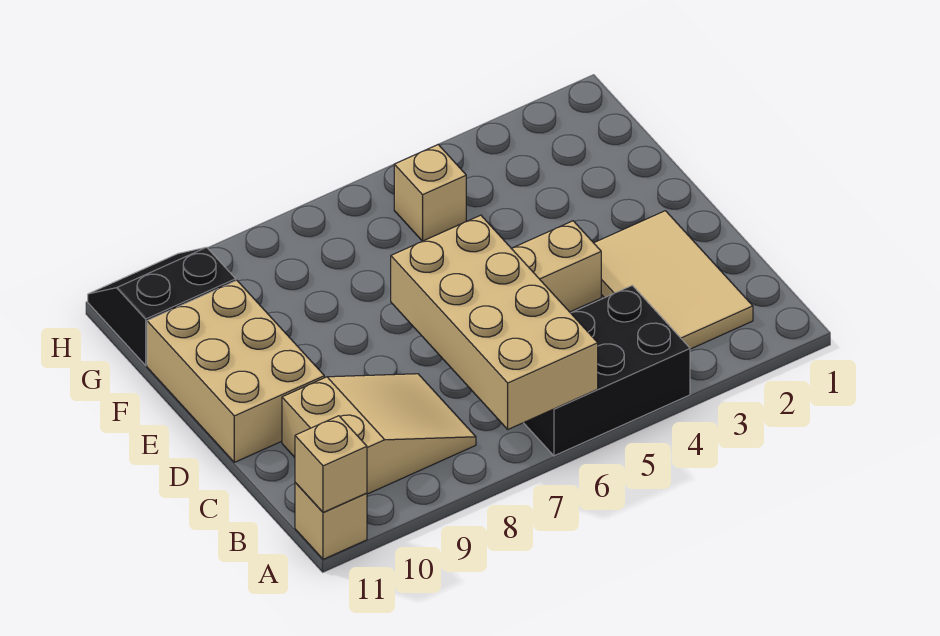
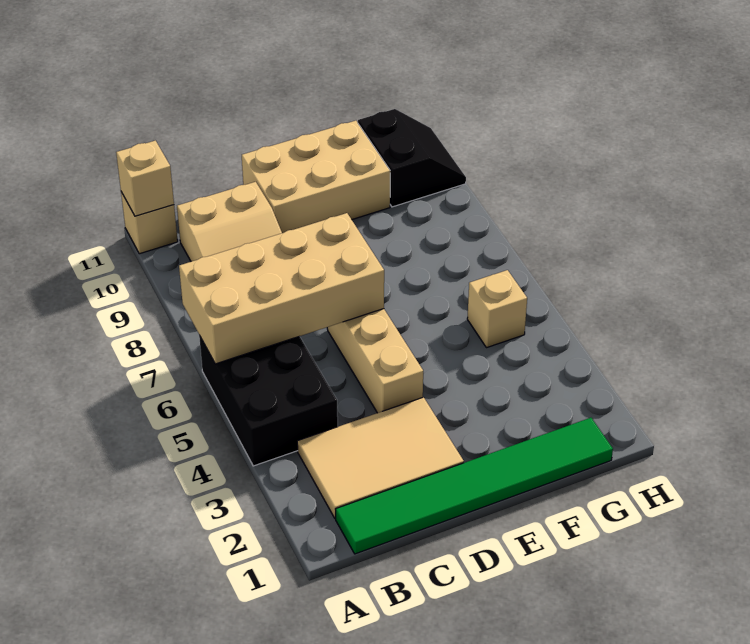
none -> green tile B1:G1 level 1

